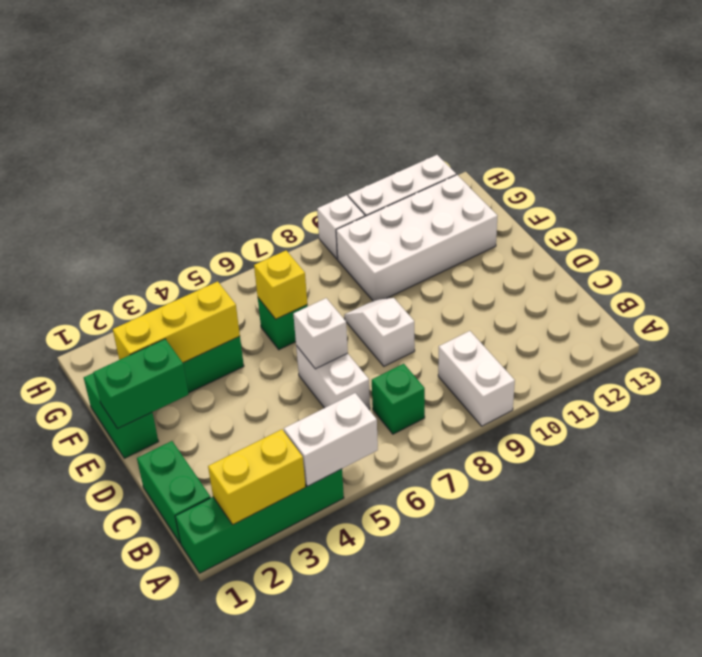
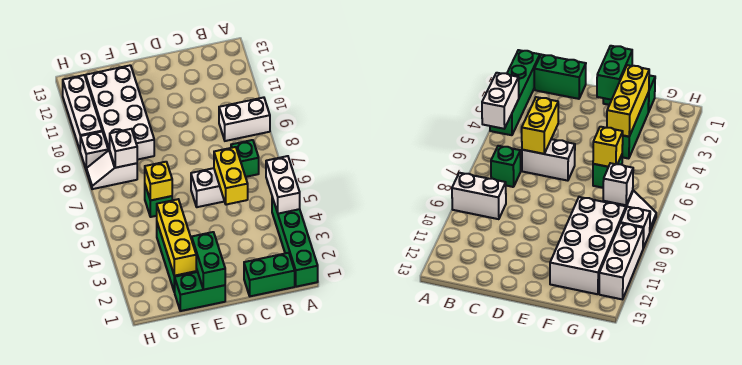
yellow brick A2:A3 level 2 -> yellow brick C5:C6 level 2
white brick D6 level 2 -> white brick G8 level 2
white slope D8:E8 level 1 top D -> white slope G8:H8 level 1 top G

